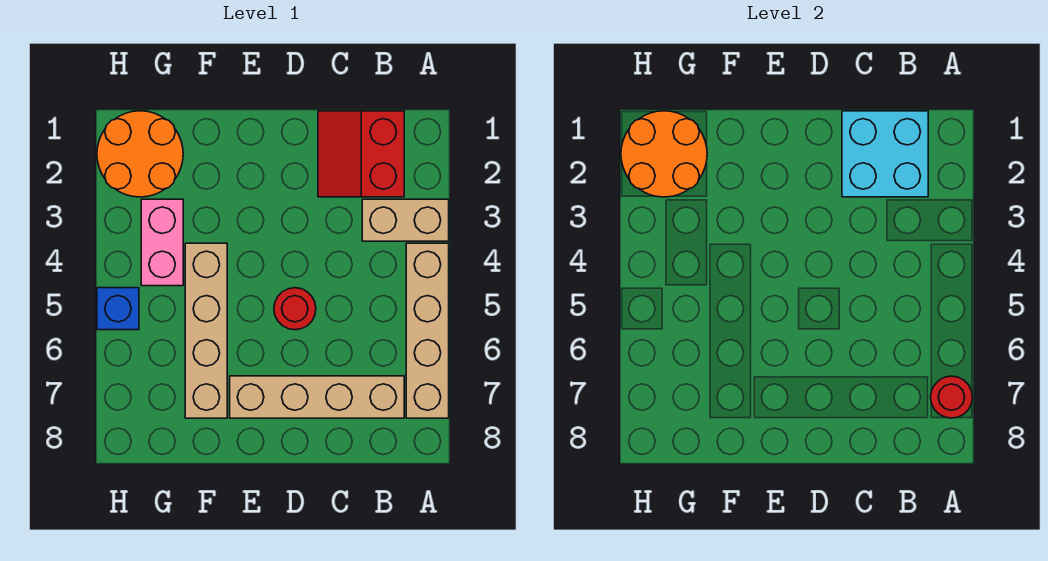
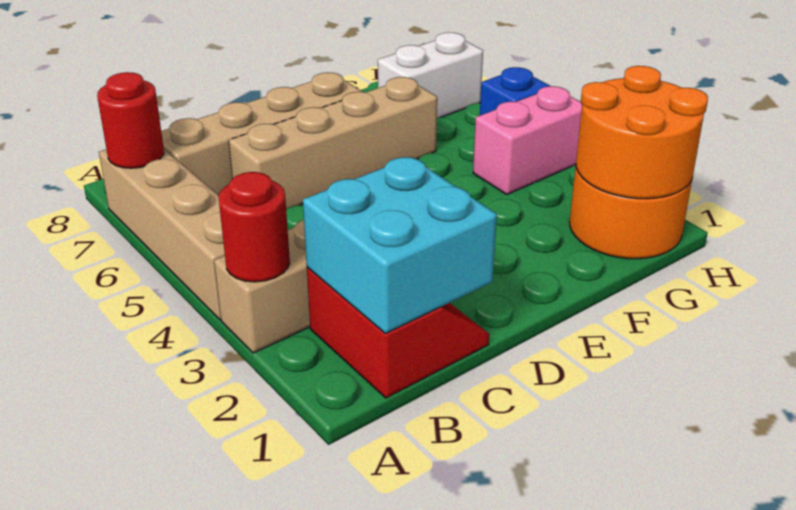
red round brick D5 level 1 -> red round brick A3 level 2
tan brick F4:F7 level 1 -> tan brick C6:F6 level 1
pink brick G3:G4 level 1 -> pink brick G4:H4 level 1
none -> white brick G7:H7 level 1

